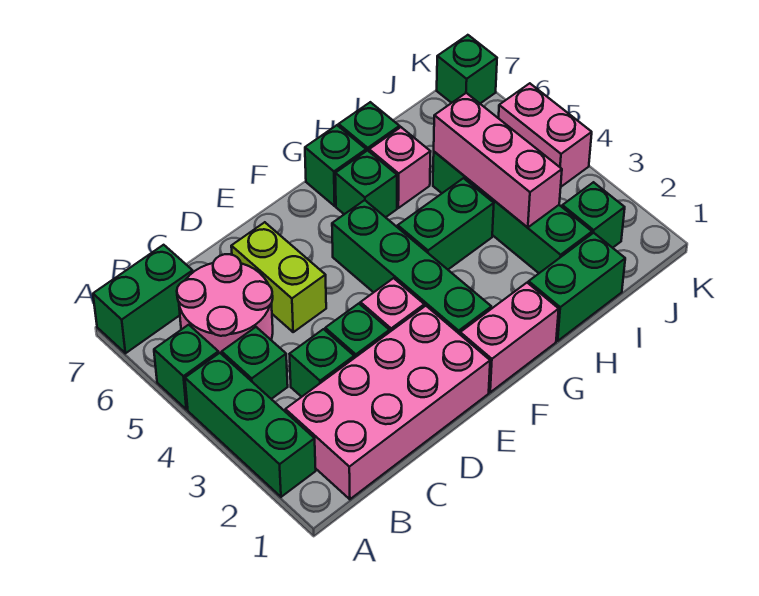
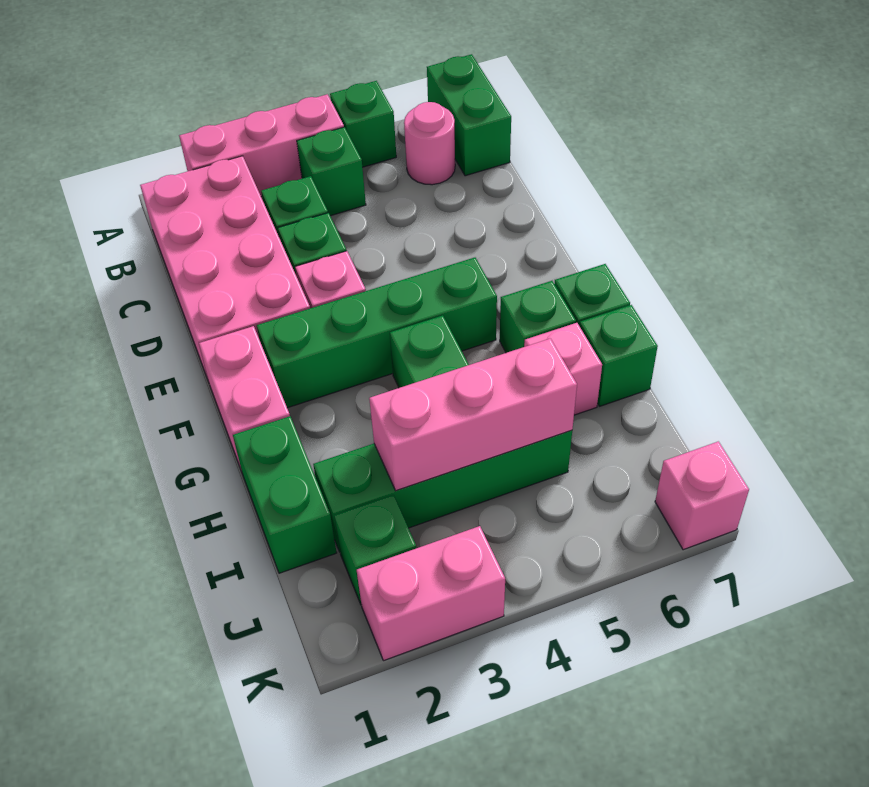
green brick A2:A4 level 1 -> pink brick A2:A4 level 1
pink round brick B5:C6 level 1 -> pink round brick B6 level 1
lime brick D5:D6 level 1 -> none
pink brick K4:K5 level 1 -> pink brick K2:K3 level 1
green brick K7 level 1 -> pink brick K7 level 1

